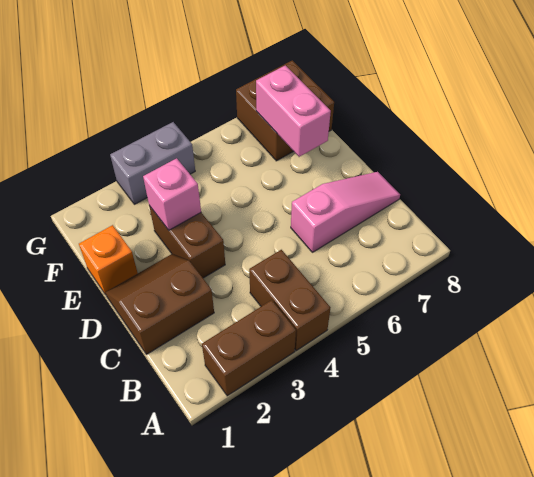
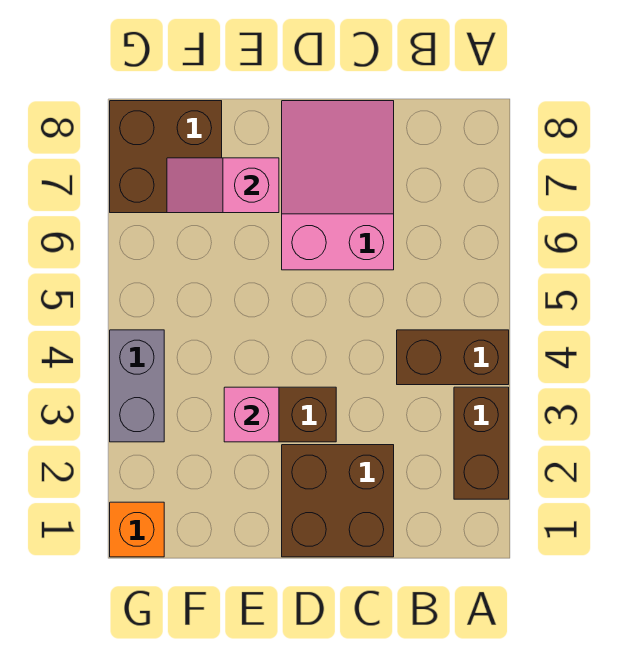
brown slope C1:D2 level 1 top C -> brown brick C1:D2 level 1
pink slope C6:C8 level 1 top 6 -> pink slope C6:D8 level 1 top 6
orange brick E1 level 1 -> orange brick G1 level 1
pink brick E7:F7 level 2 -> pink slope E7:F7 level 2 top E

